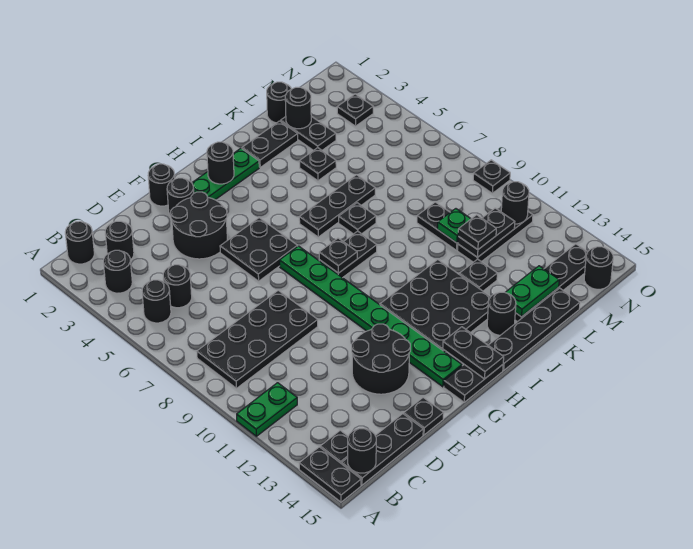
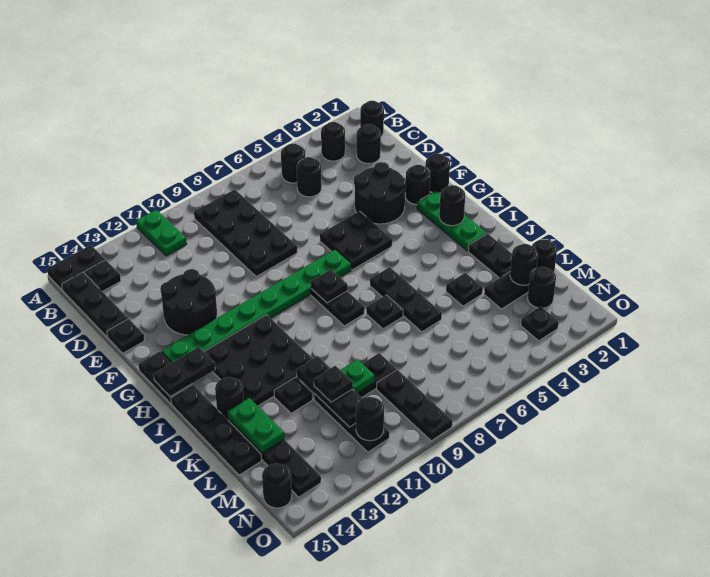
black round brick B15 level 2 -> black round brick M2 level 1
black plate L11:M11 level 2 -> black plate K11:M11 level 2
black plate O9 level 1 -> black plate M9:O9 level 1

